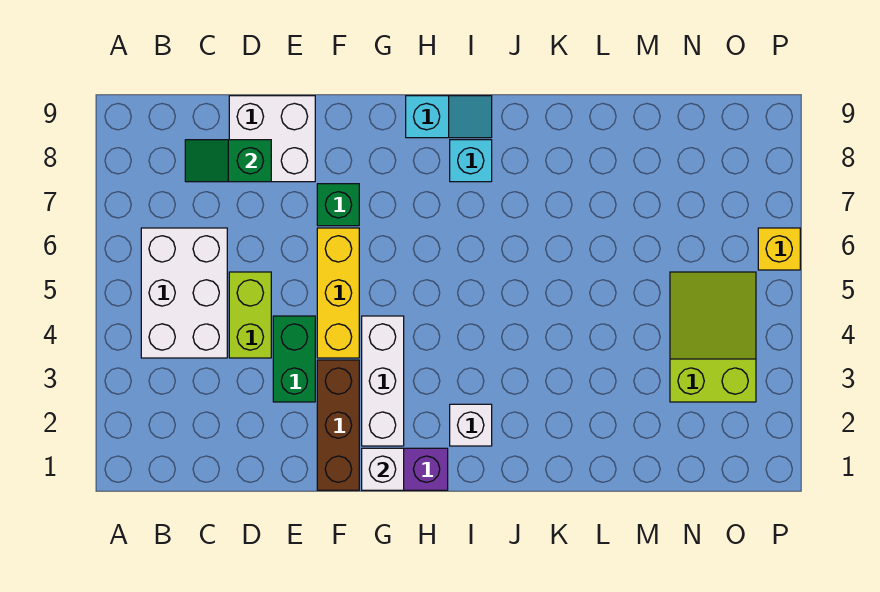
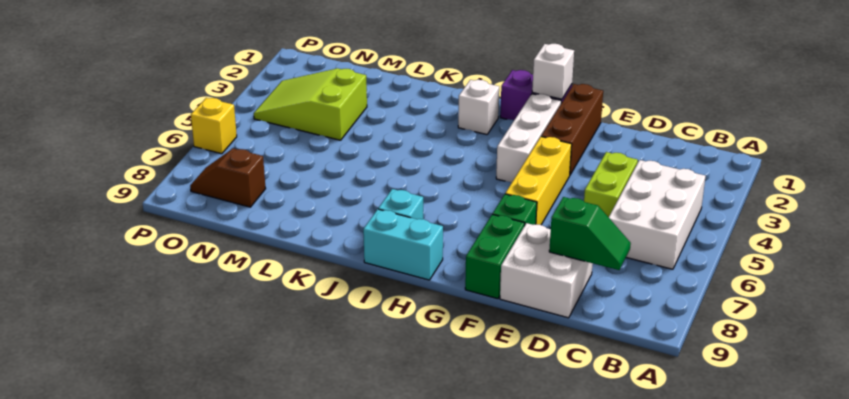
green brick E3:E4 level 1 -> green brick F8:F9 level 1
cyan slope H9:I9 level 1 top H -> cyan brick H9:I9 level 1
lime slope N3:O5 level 1 top 3 -> lime slope M3:O4 level 1 top M
none -> brown slope N8:O8 level 1 top N

